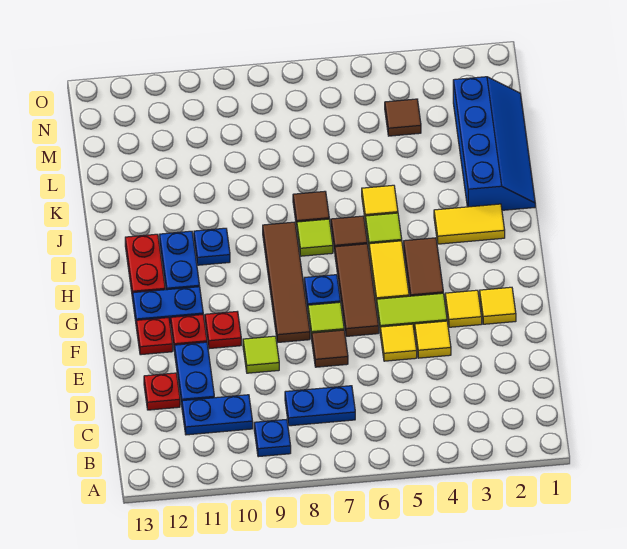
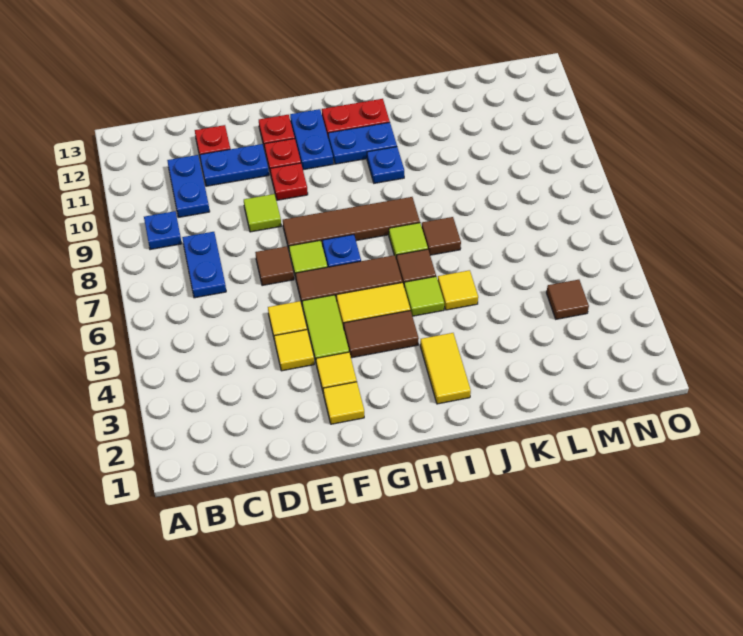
blue slope J1:M2 level 1 top 2 -> none

